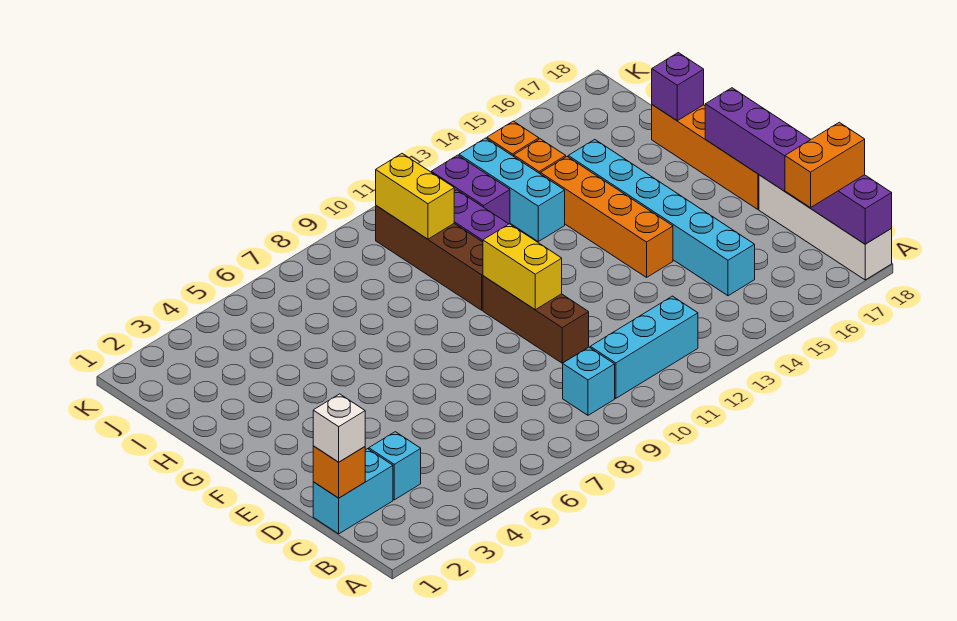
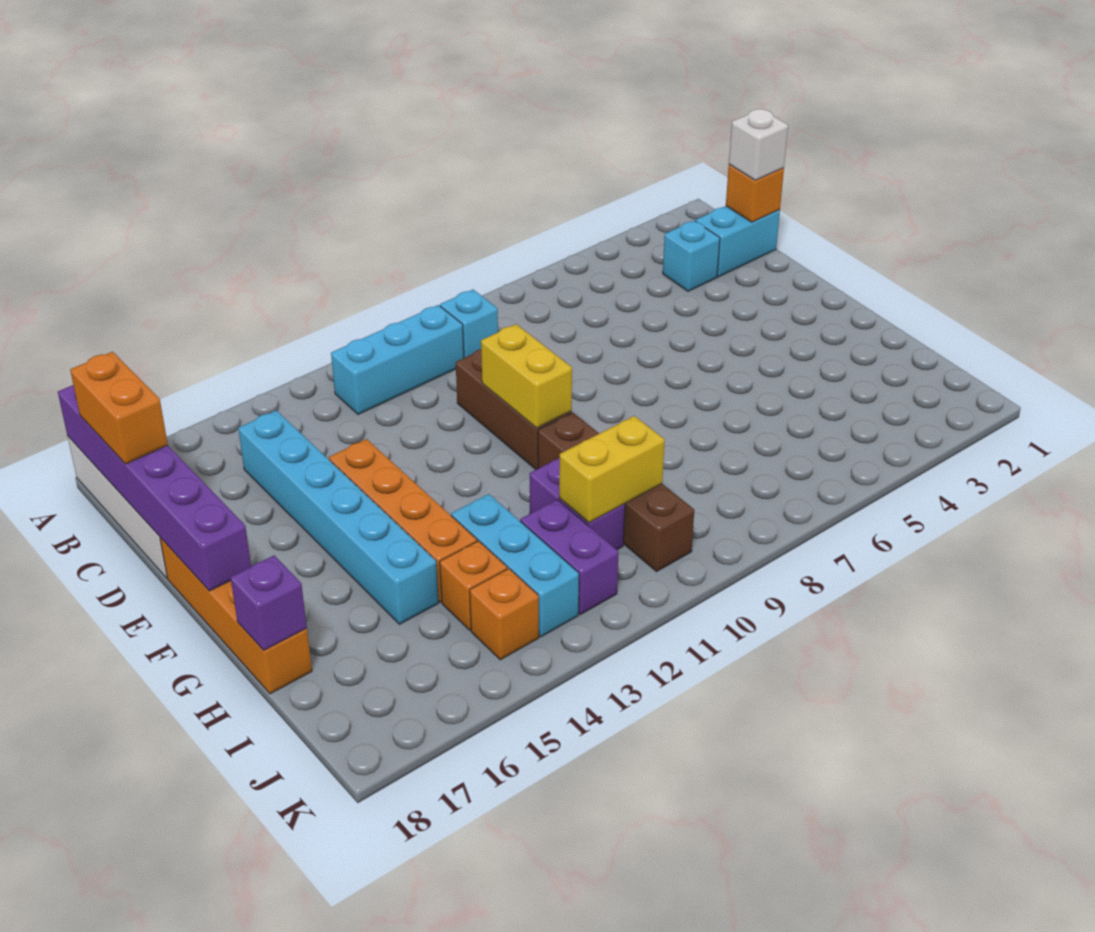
orange brick B17:B18 level 3 -> orange brick B18:C18 level 3
yellow brick I10:J10 level 2 -> yellow brick I10:I11 level 2

